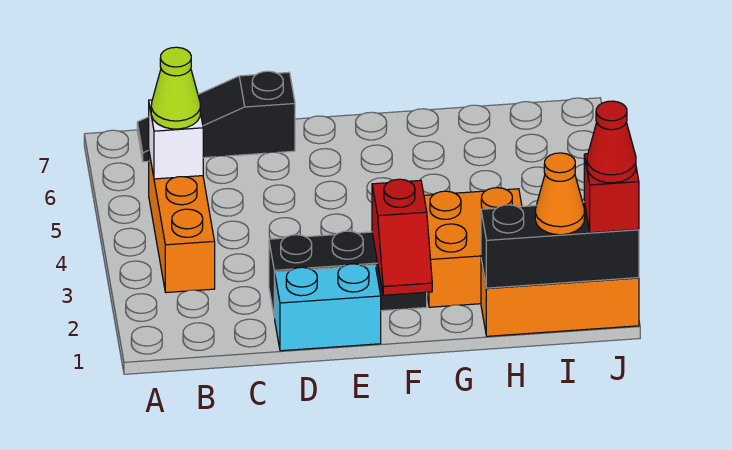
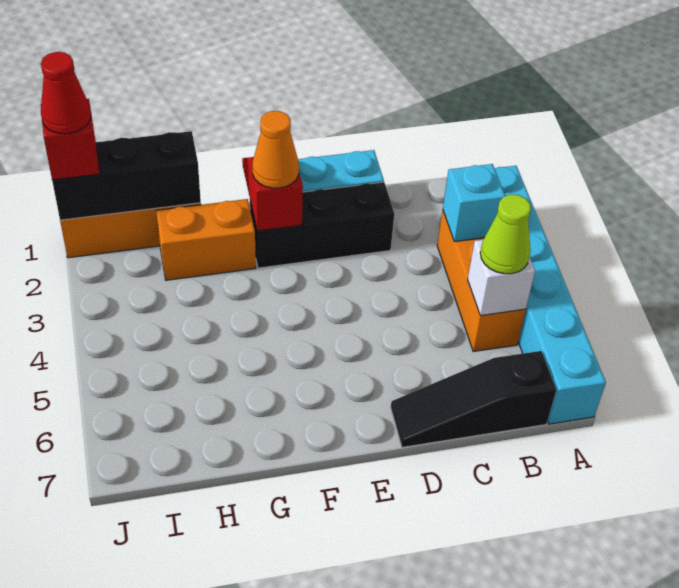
none -> cyan brick A2:A7 level 1
none -> cyan brick B3 level 2
black slope B7:D7 level 1 top D -> black slope B7:D7 level 1 top B
orange brick G2:H3 level 1 -> orange brick G2:H2 level 1
orange cone I1 level 3 -> orange cone F2 level 3

